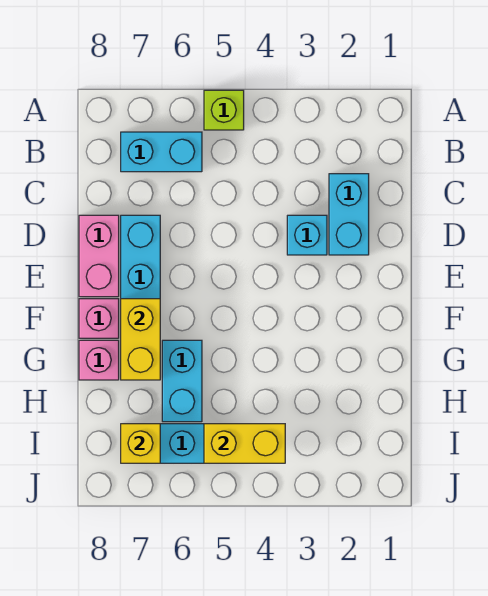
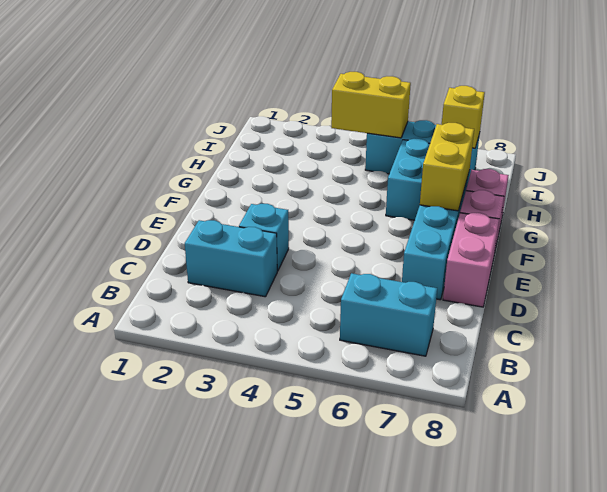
lime brick A5 level 1 -> none
cyan brick C2:D2 level 1 -> cyan brick C2:C3 level 1

